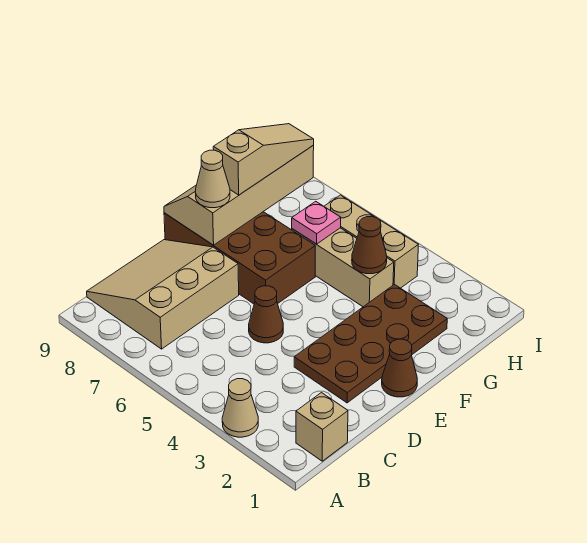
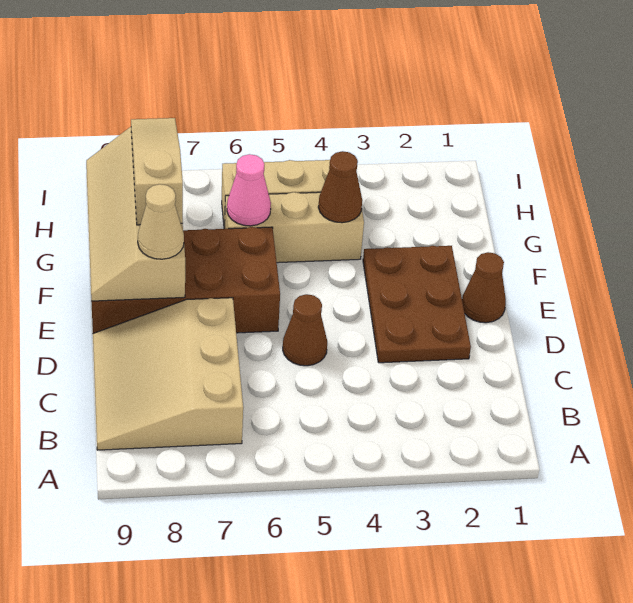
tan cone A3 level 1 -> none
tan brick B1 level 1 -> none
brown plate D2:G3 level 1 -> brown plate D2:F3 level 1
pink plate G6 level 2 -> pink cone G6 level 2

